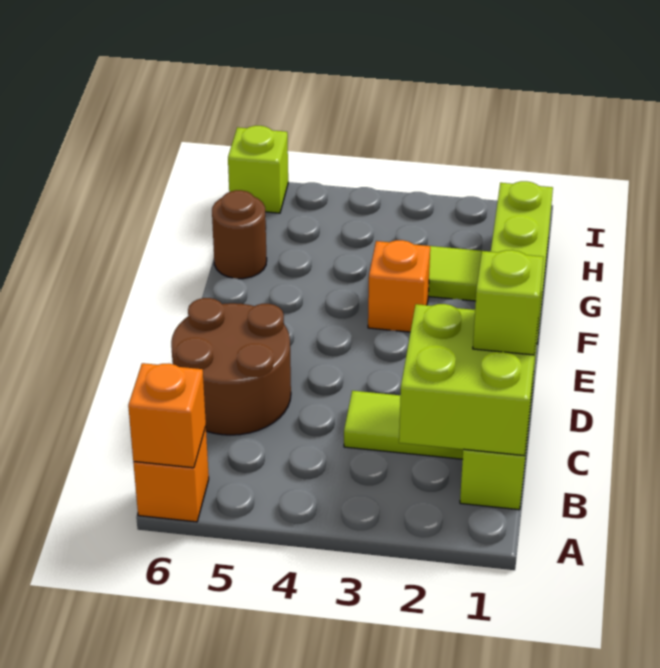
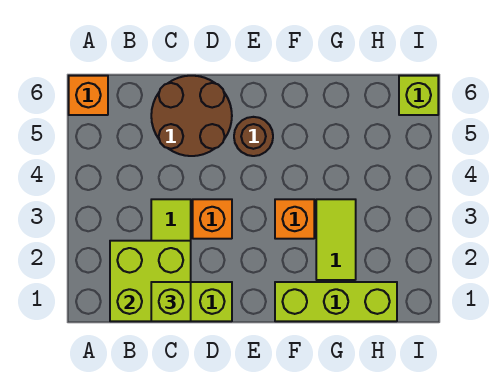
orange brick A6 level 2 -> orange brick D3 level 1
brown round brick G6 level 1 -> brown round brick E5 level 1

